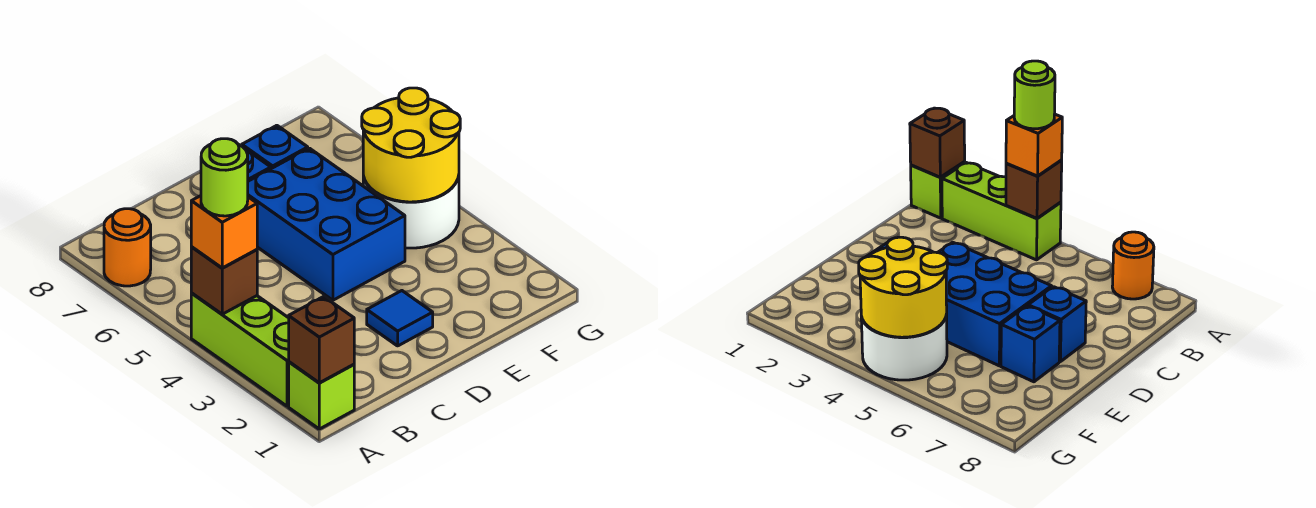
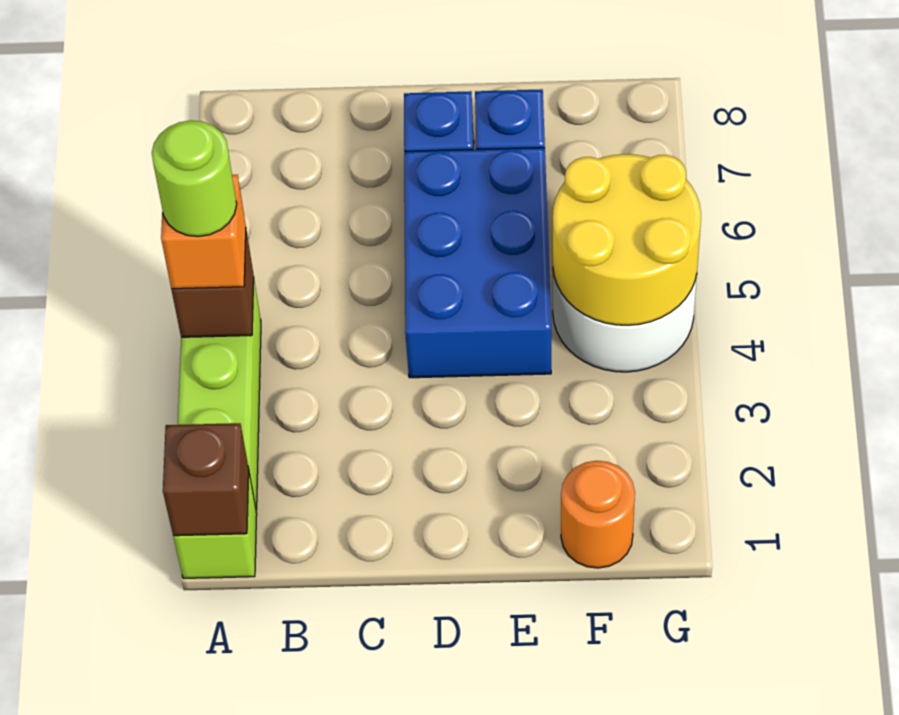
orange round brick A7 level 1 -> orange round brick F1 level 1
blue tile D2 level 1 -> none

